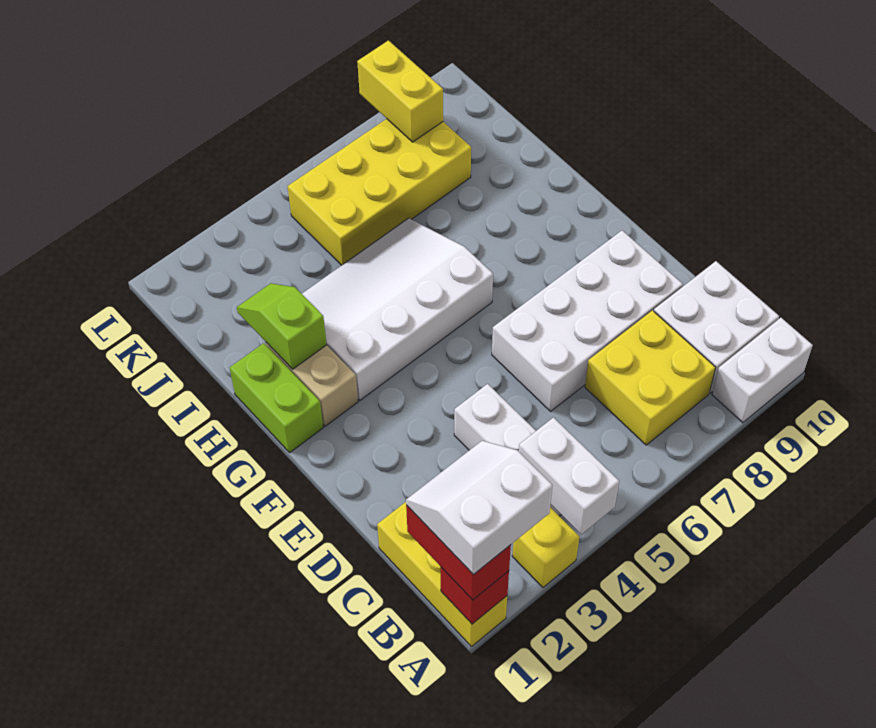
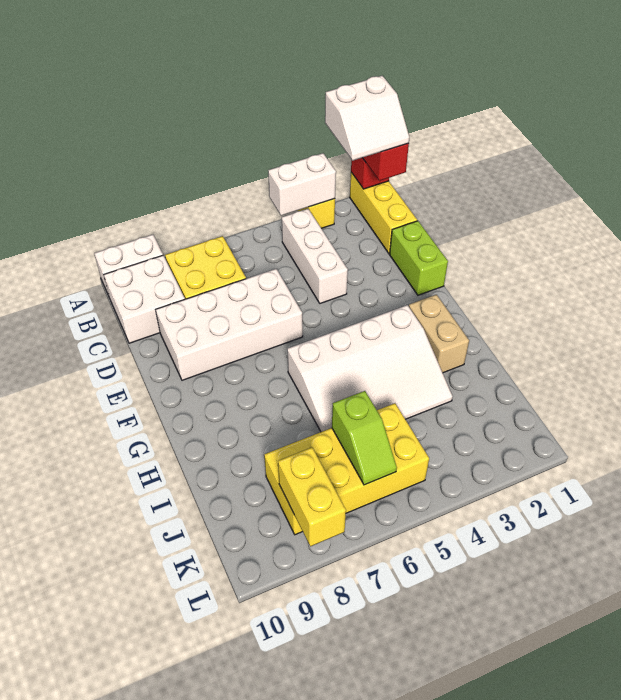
white brick A4:B4 level 2 -> white brick A3:A4 level 2
lime brick G1:H1 level 1 -> lime brick D1:E1 level 1
lime slope H2:I2 level 2 top H -> lime slope J6:K6 level 2 top J

